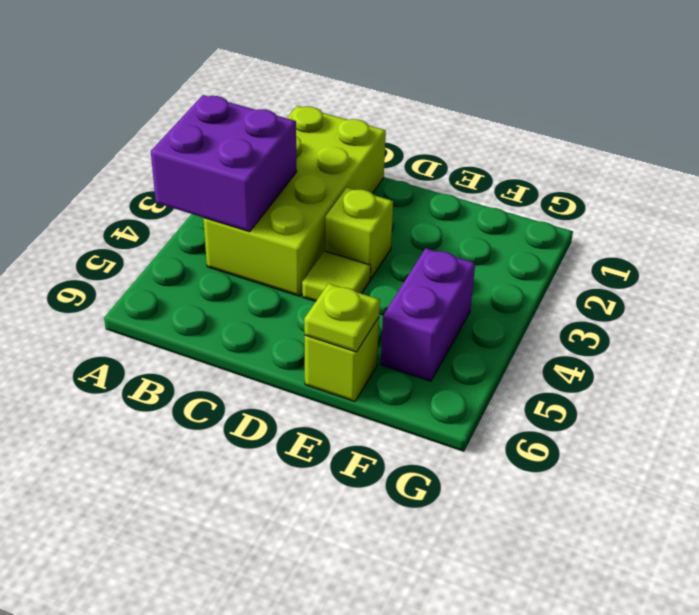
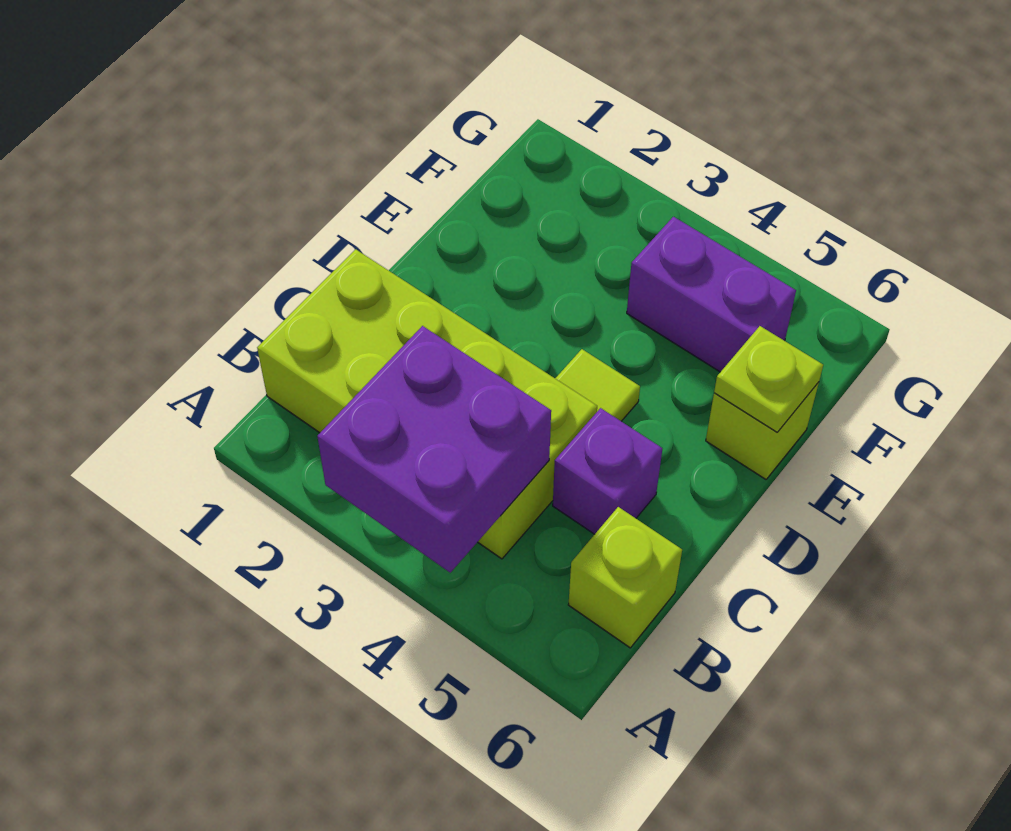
none -> purple brick C5 level 1
lime brick D3 level 1 -> lime brick B6 level 1

